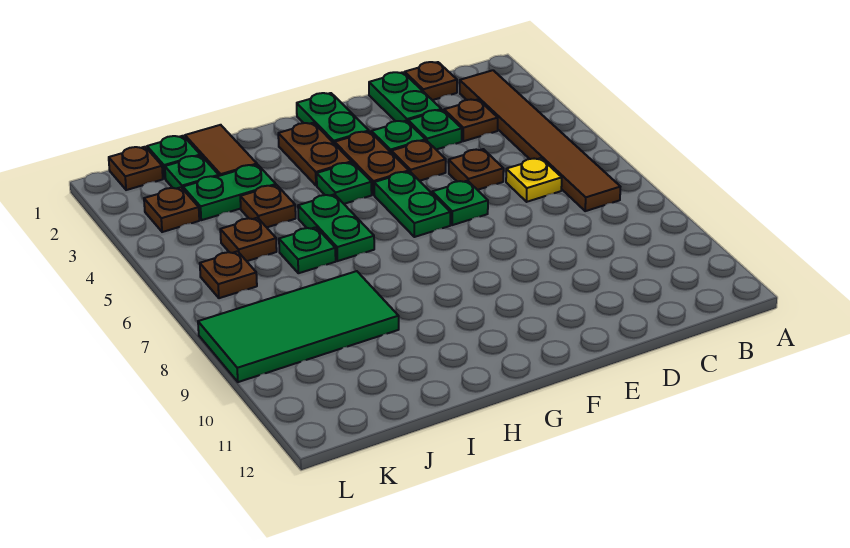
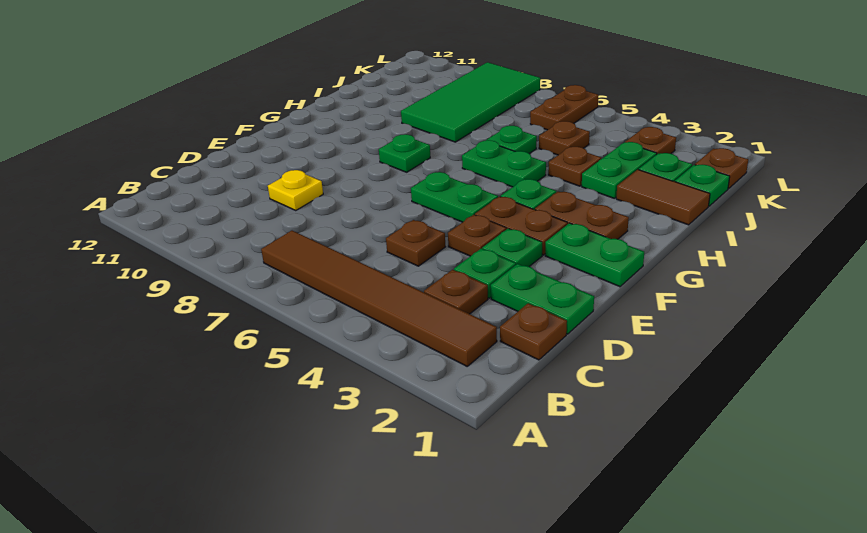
yellow plate C6 level 1 -> yellow plate D9 level 1
green plate E6 level 1 -> green plate G8 level 1
brown plate K6 level 1 -> brown plate K6:L6 level 1

